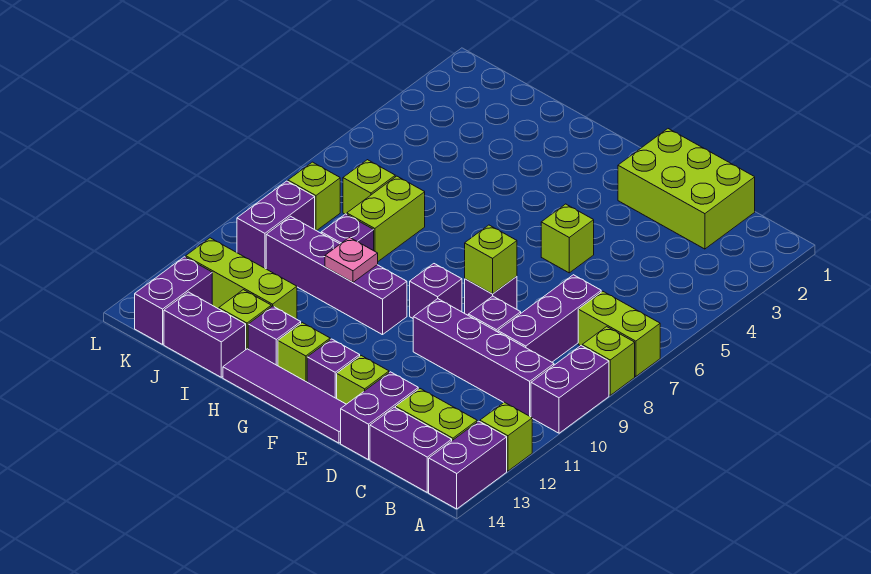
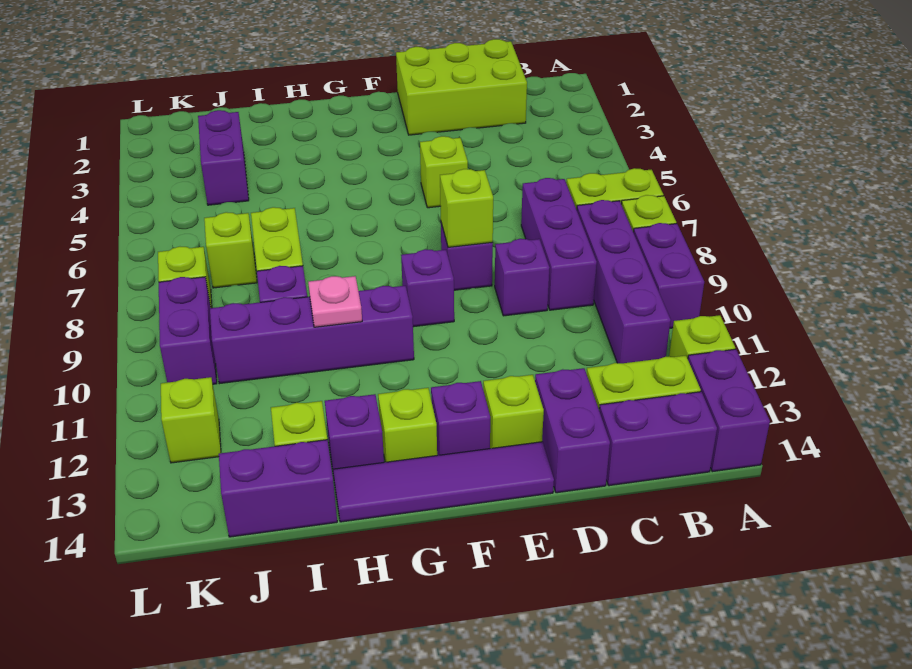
purple brick B10:E10 level 1 -> purple brick B8:B11 level 1
lime brick I12:K12 level 1 -> lime brick K12 level 1
purple brick K13:K14 level 1 -> purple brick J3:J4 level 1

